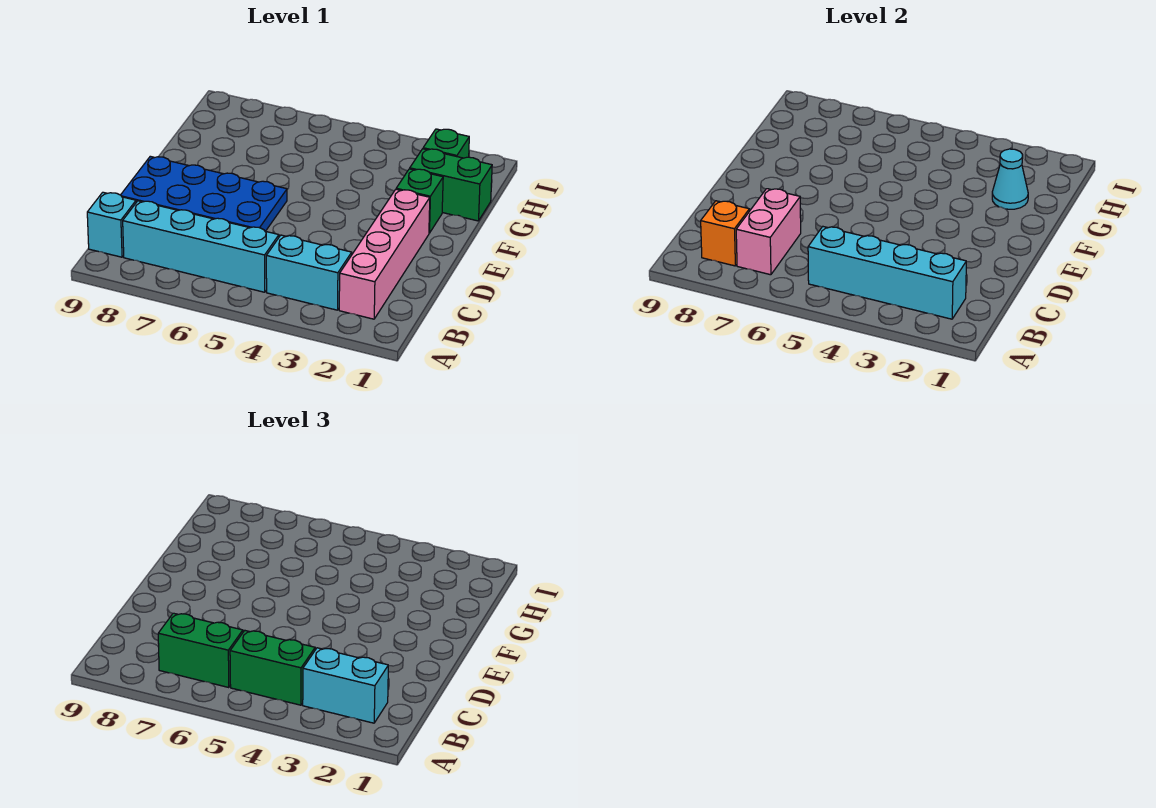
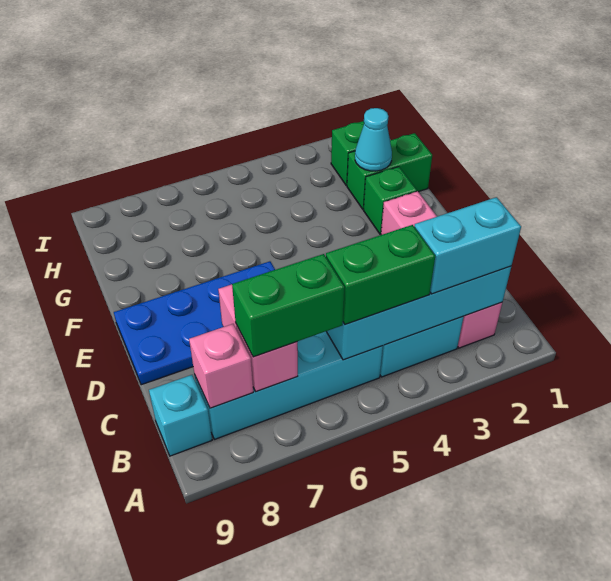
orange brick B8 level 2 -> pink brick B8 level 2

